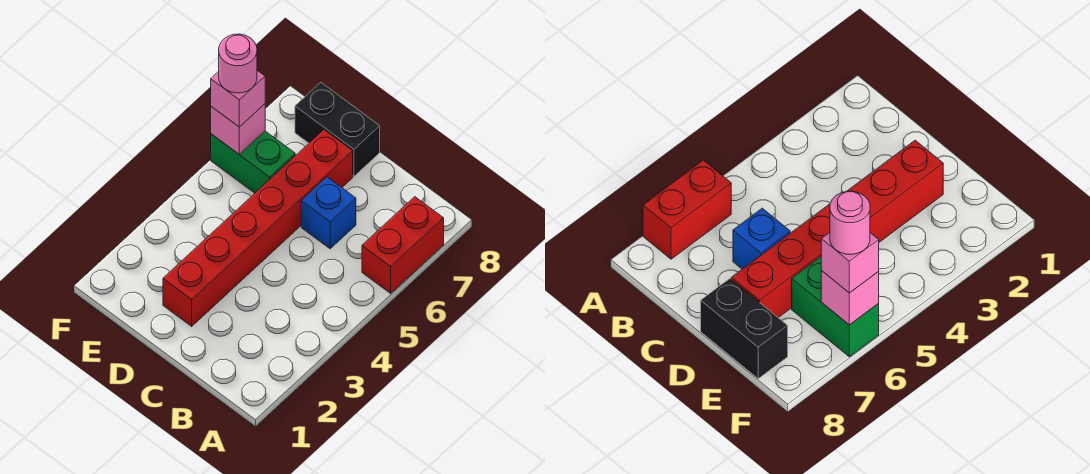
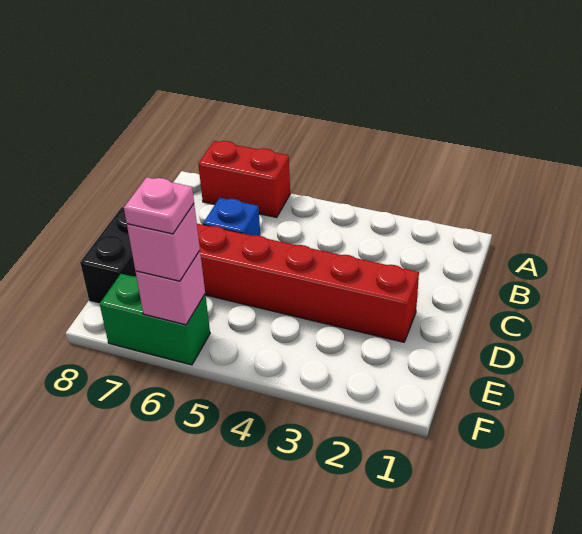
green brick E6:F6 level 1 -> green brick F6:F7 level 1
pink round brick F6 level 4 -> pink plate F6 level 4

